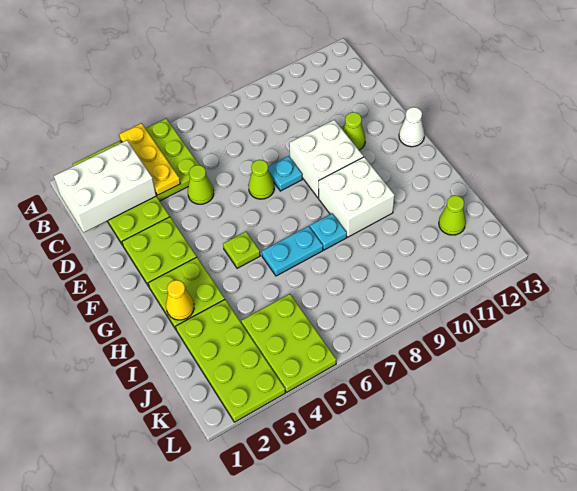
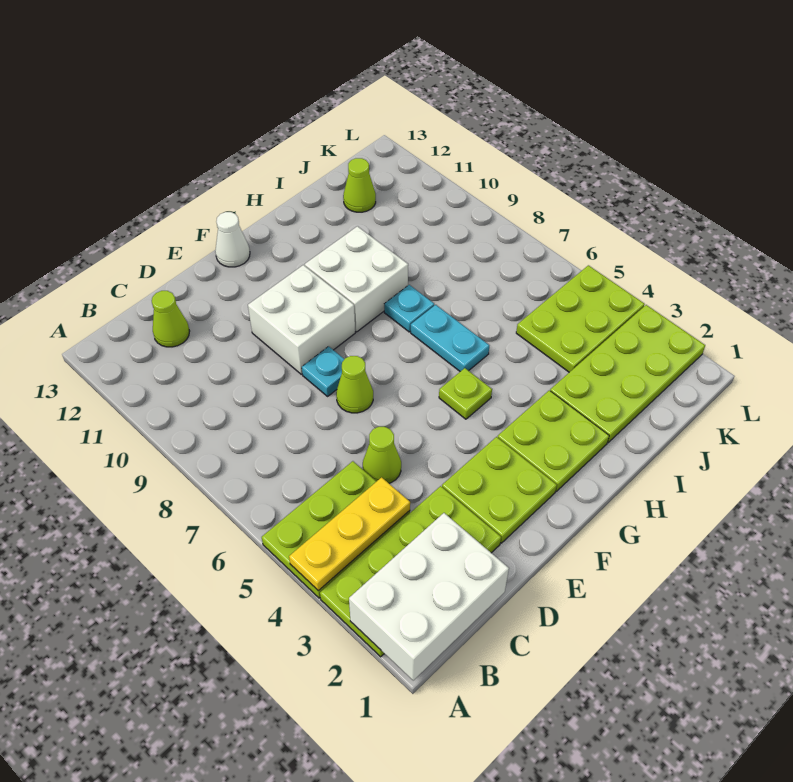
white brick B1:C3 level 2 -> white brick A1:C2 level 2
lime cone E11 level 1 -> lime cone C12 level 1
yellow cone H2 level 2 -> none

